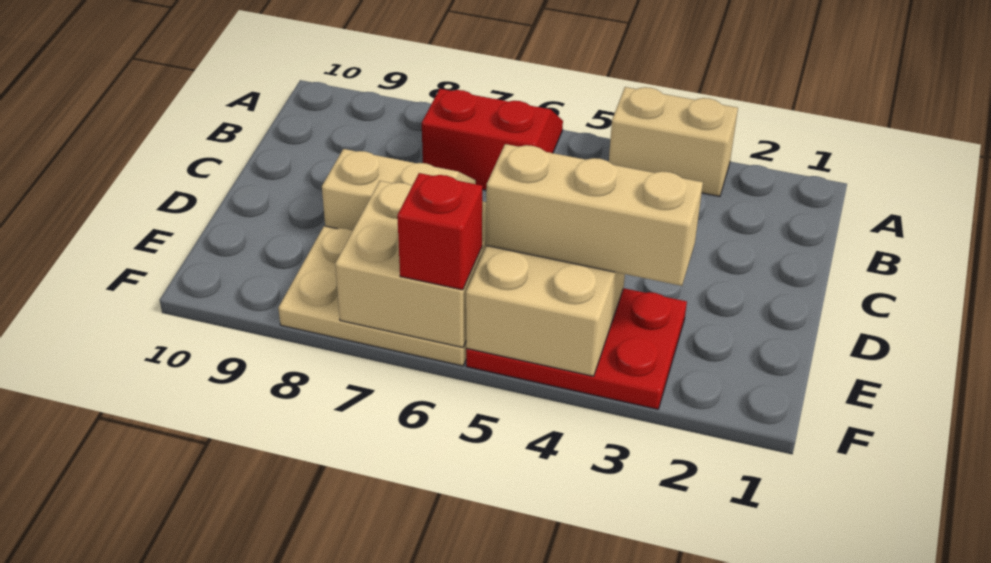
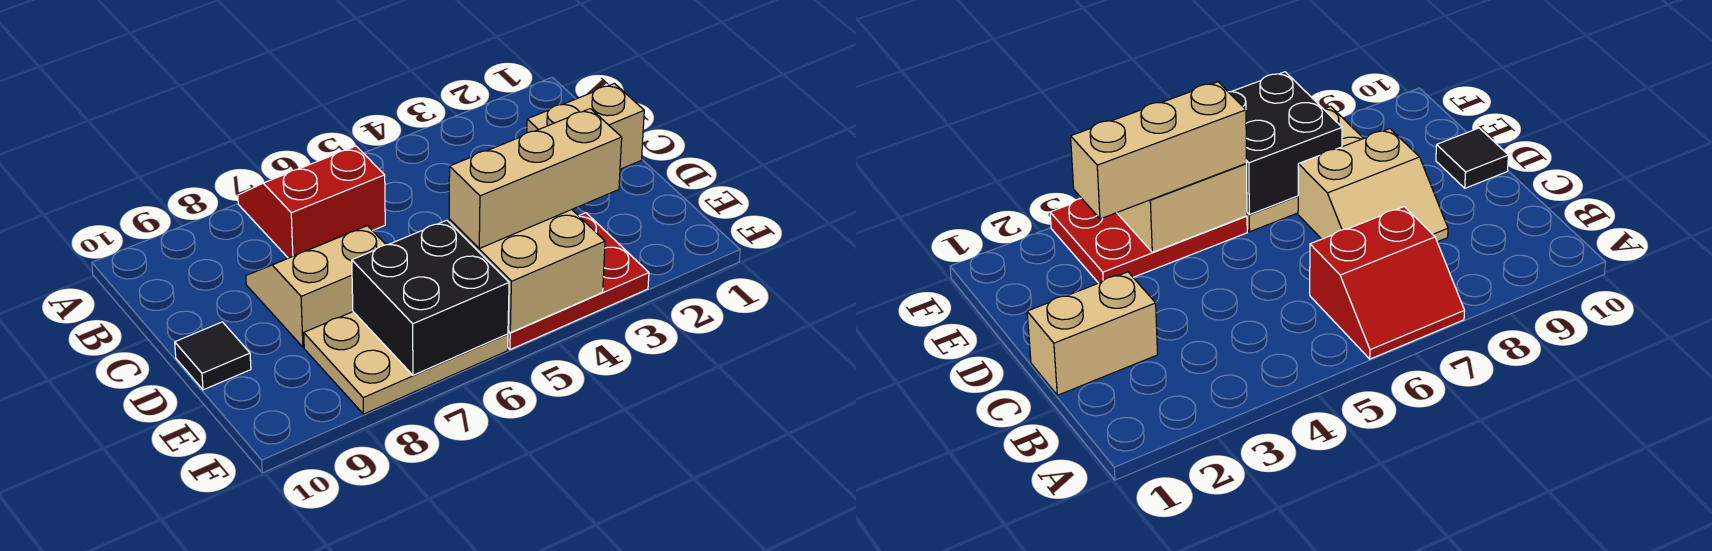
tan brick A3:A4 level 1 -> tan brick C1:C2 level 1
none -> black tile D10 level 1
tan brick E6:F7 level 2 -> black brick E6:F7 level 2
red brick F6 level 3 -> none

